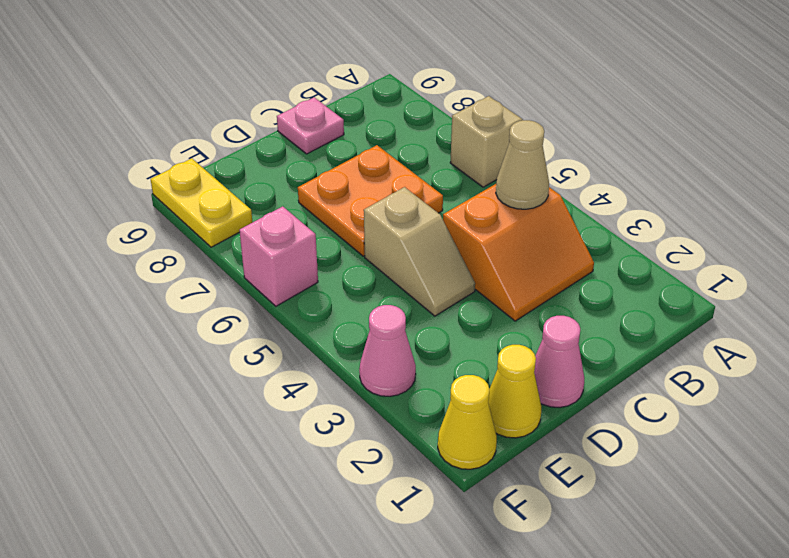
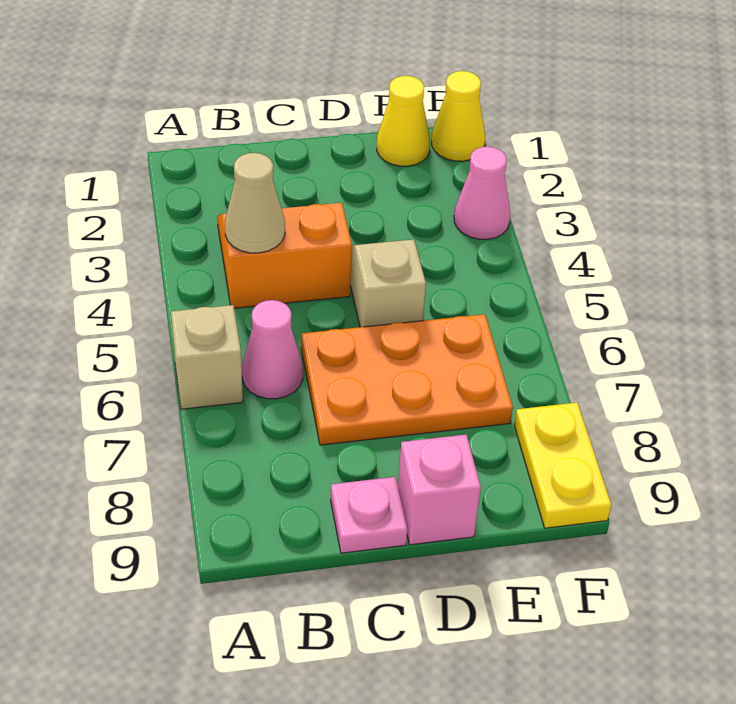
orange plate C6:D7 level 1 -> orange plate C6:E7 level 1
pink cone D1 level 1 -> pink cone B6 level 1
pink brick F6 level 1 -> pink brick D9 level 1

